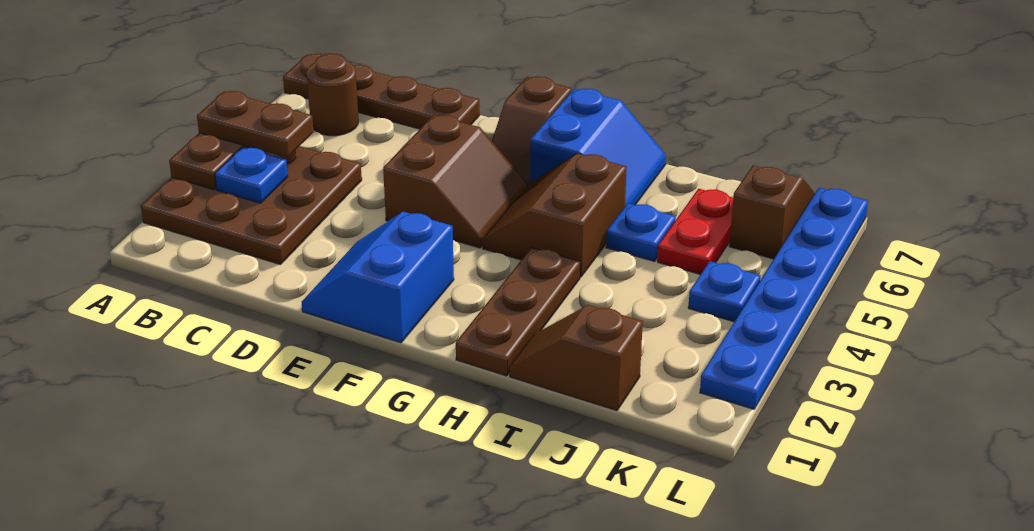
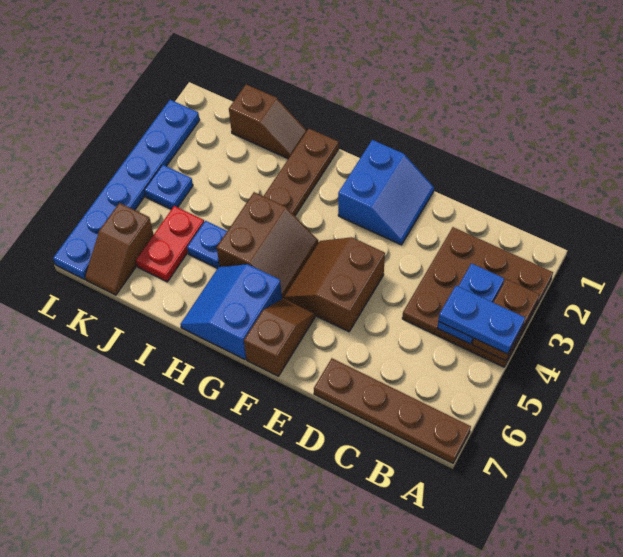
brown plate A4:B4 level 3 -> blue plate A4:B4 level 3
blue plate B3 level 2 -> blue plate B3:B4 level 2
brown round brick B6 level 1 -> none

